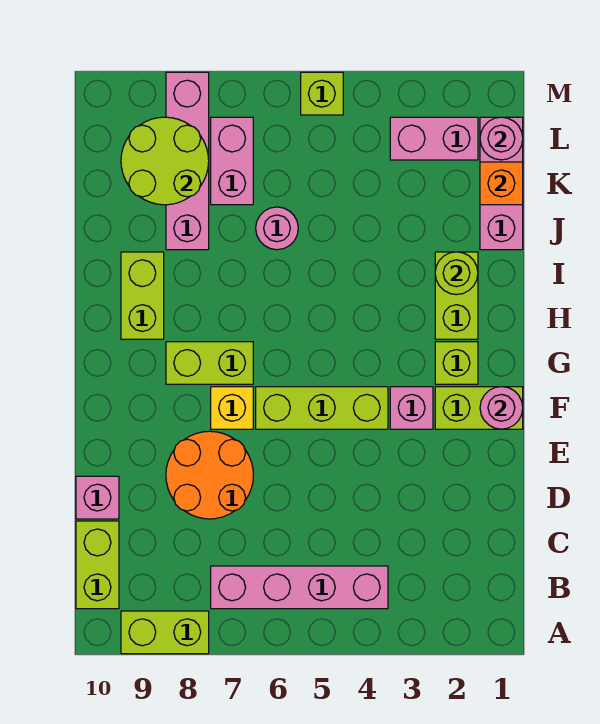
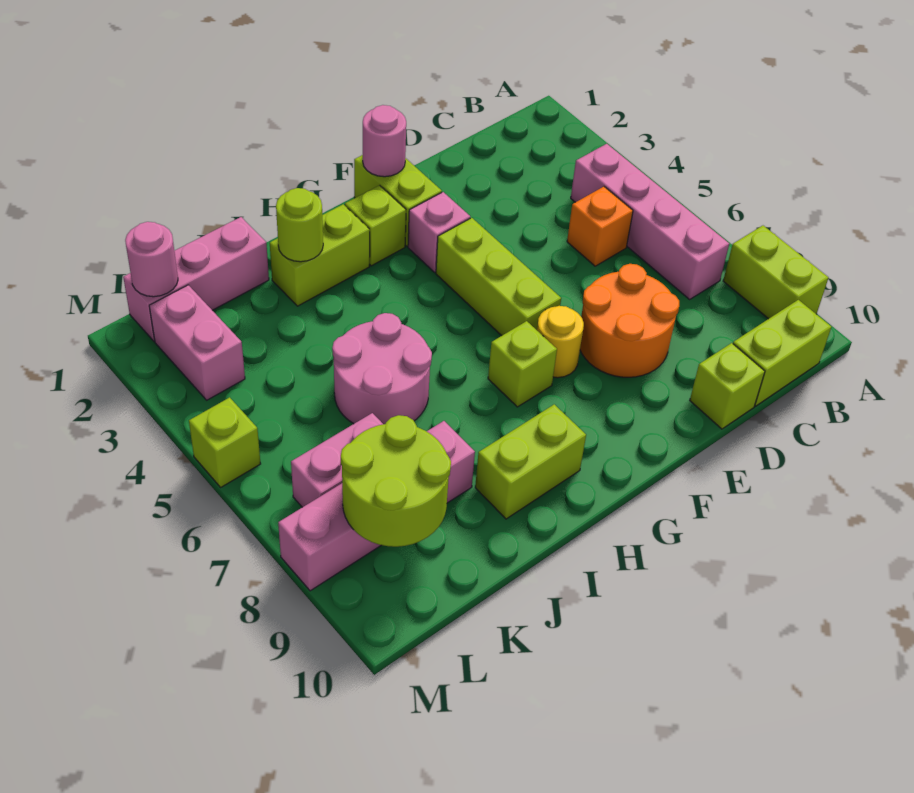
pink brick D10 level 1 -> lime brick D10 level 1
yellow brick F7 level 1 -> yellow round brick F7 level 1
lime brick G7:G8 level 1 -> lime brick G7 level 1
pink round brick J6 level 1 -> pink round brick I5:J6 level 1
orange brick K1 level 2 -> orange brick C5 level 1

